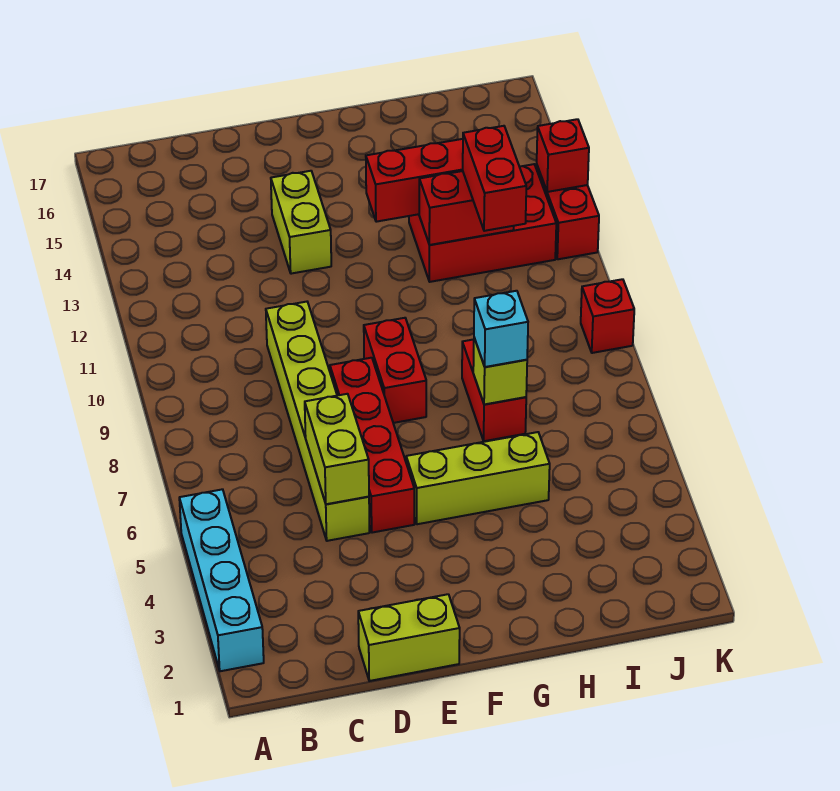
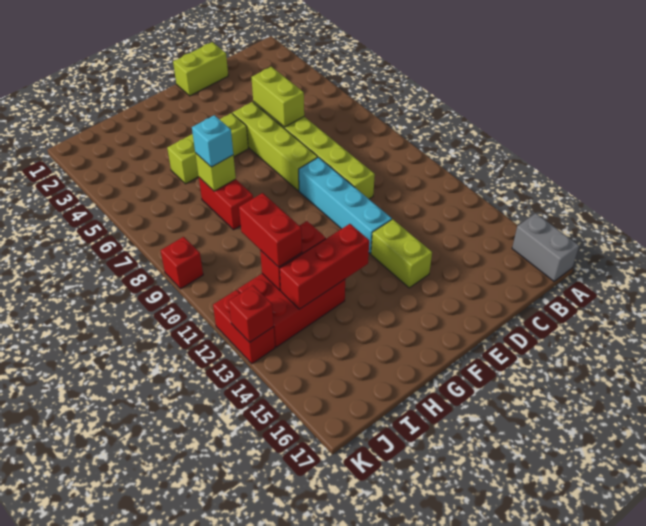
cyan brick A2:A5 level 1 -> cyan brick E9:E12 level 1
none -> grey brick A16:A17 level 1
red brick E5:E8 level 1 -> lime brick E5:E8 level 1
red brick F8:F9 level 1 -> none

